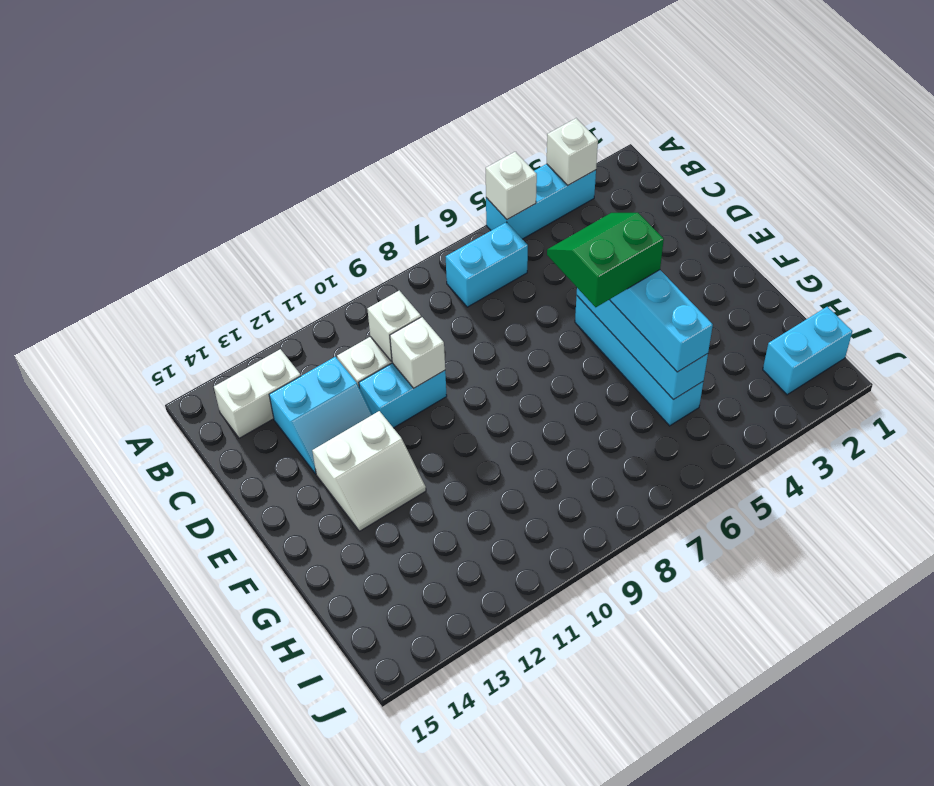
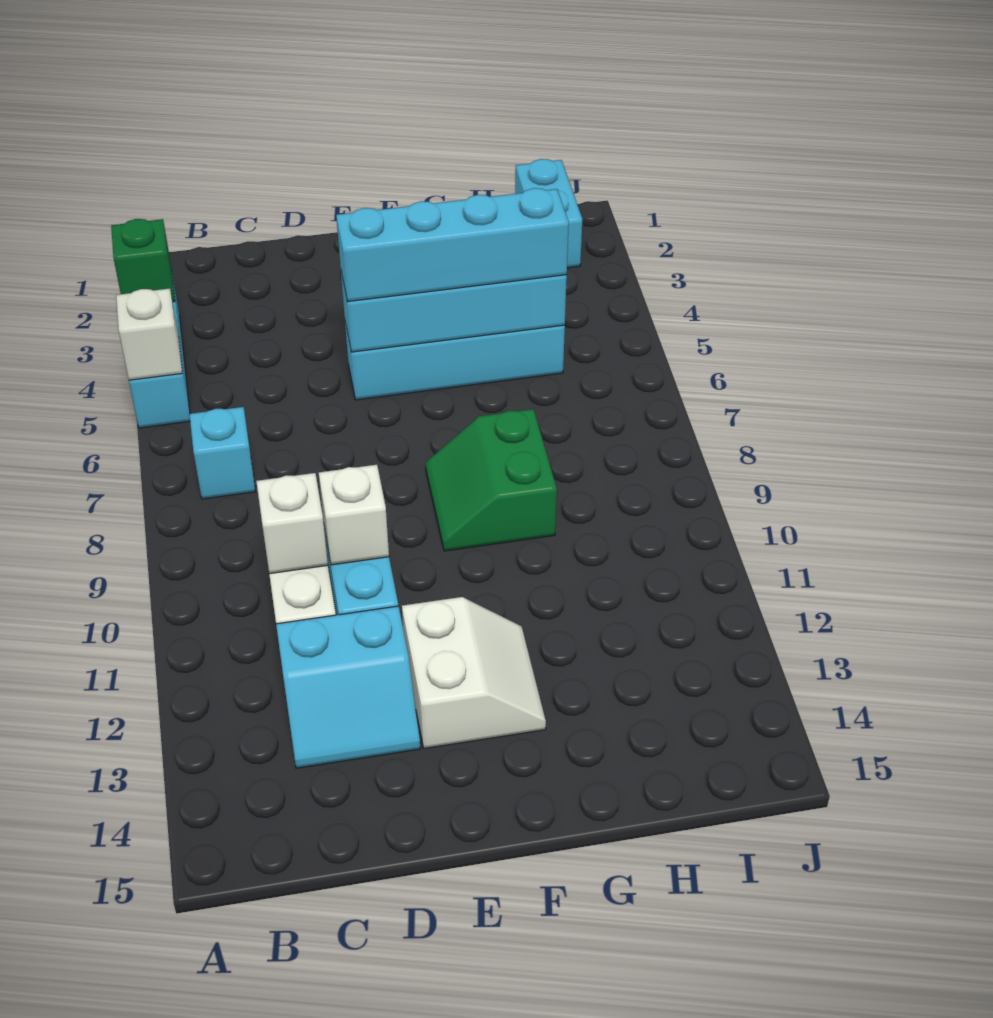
white brick A3 level 2 -> green brick A3 level 2
cyan brick B6:B7 level 1 -> cyan brick B7 level 1
white brick B13:B14 level 1 -> none
cyan slope C12:D13 level 1 top C -> cyan slope C12:D13 level 1 top 12
green slope E5:F6 level 4 top F -> green slope F8:G9 level 1 top G

